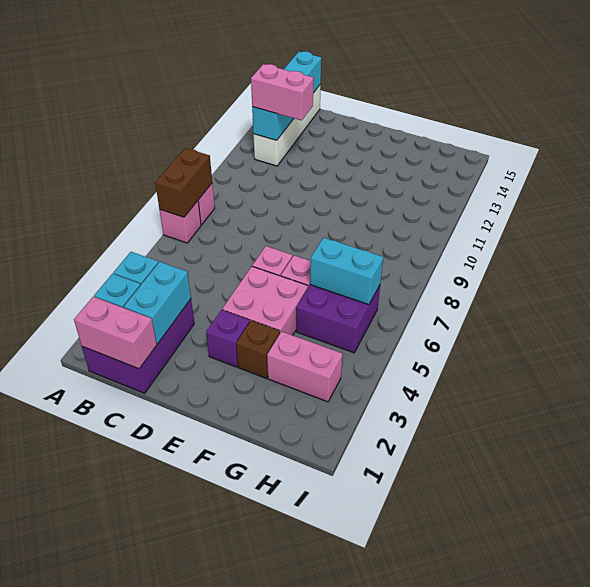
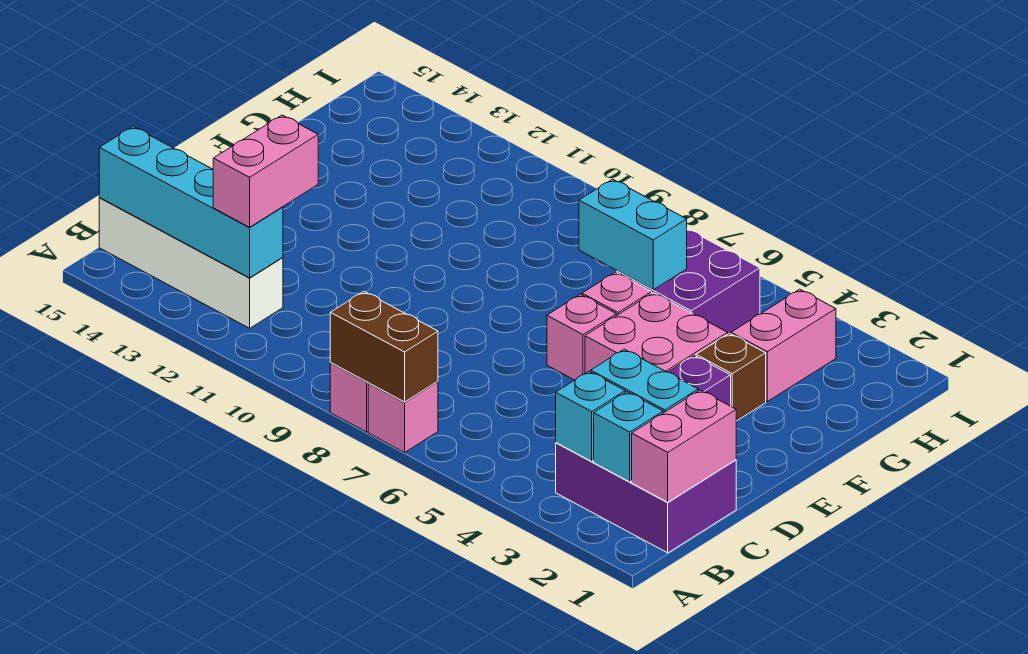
cyan brick G6:H6 level 2 -> cyan brick G6:G7 level 2

